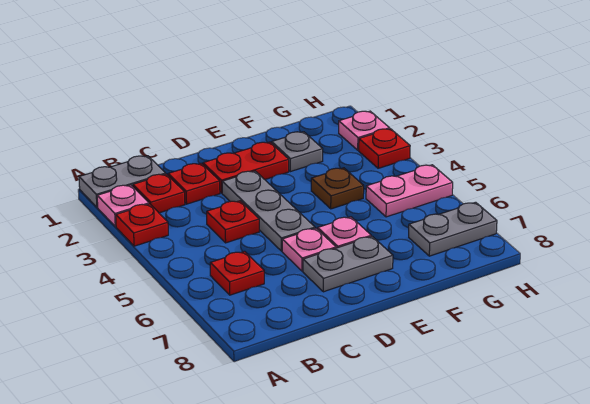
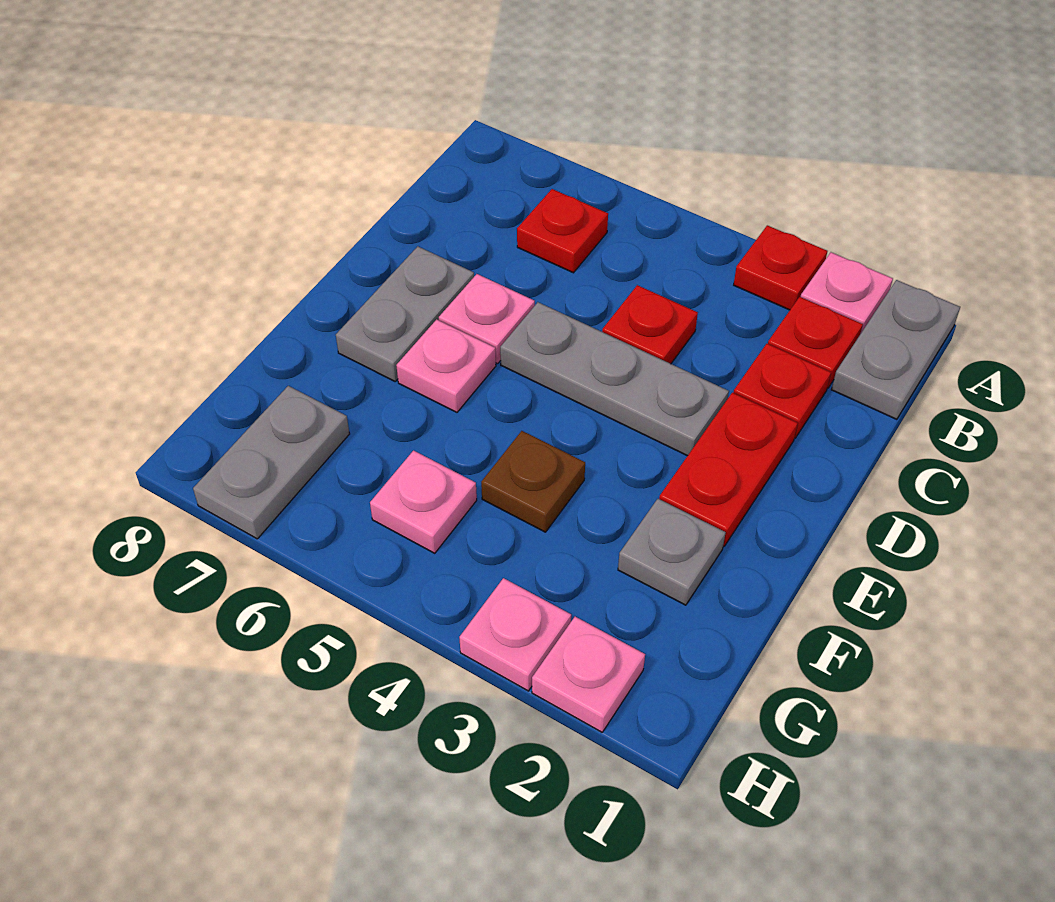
pink plate G5:H5 level 1 -> pink plate G5 level 1
red plate H3 level 1 -> pink plate H3 level 1

